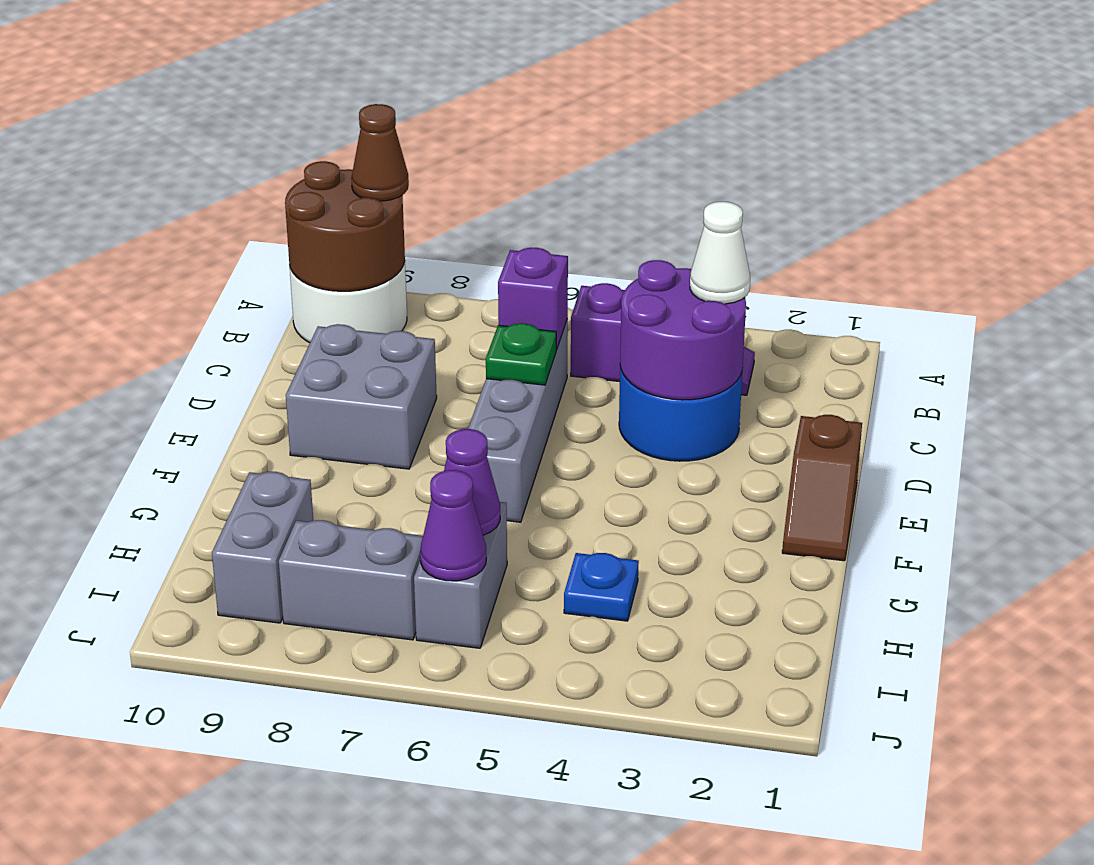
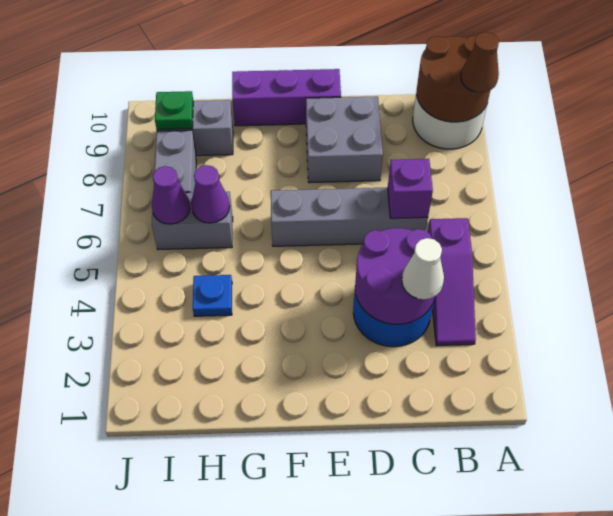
green plate D6 level 2 -> green plate I9 level 2
brown slope E1:F1 level 1 top E -> none
none -> purple brick E10:G10 level 1

